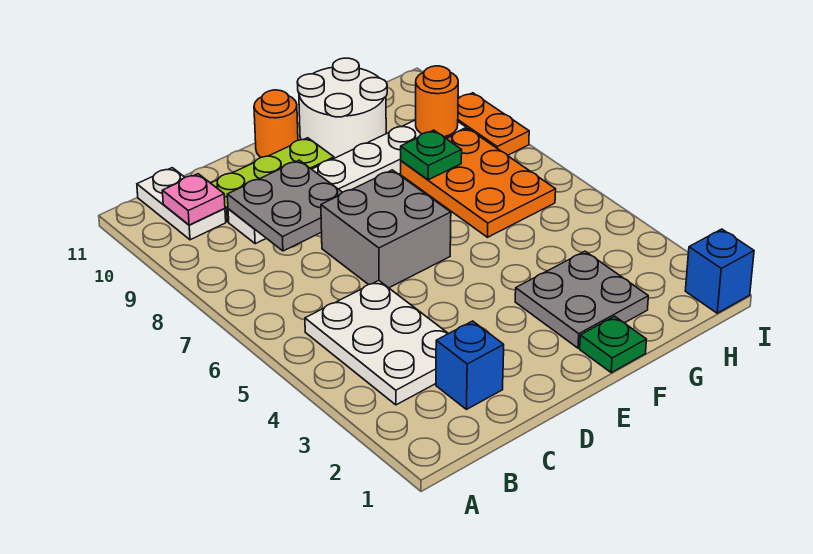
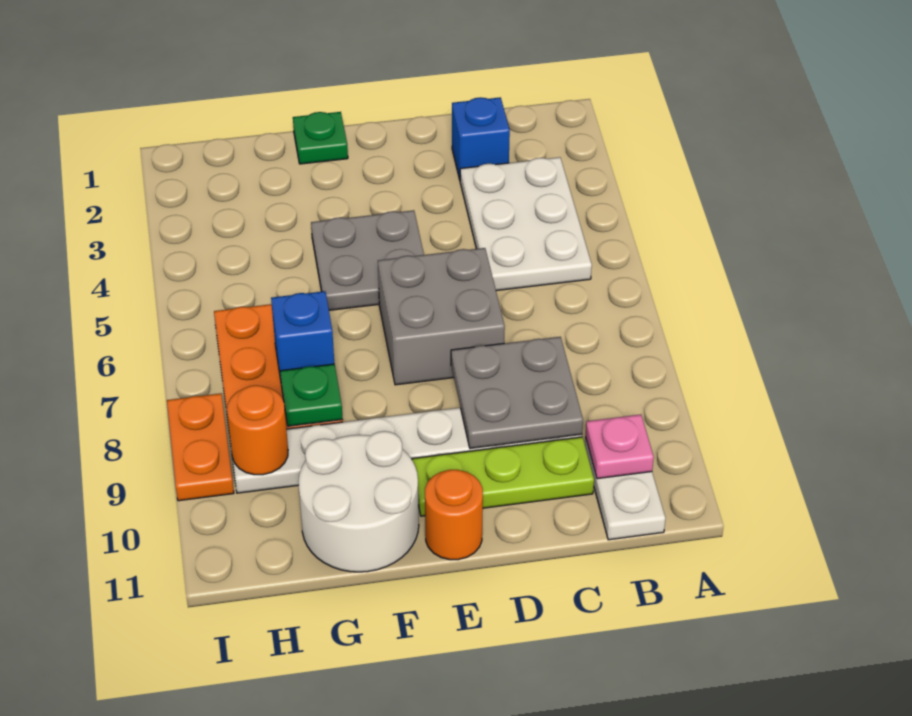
grey plate F2:G3 level 1 -> grey plate E4:F5 level 1
blue brick I1 level 1 -> blue brick G7 level 2

